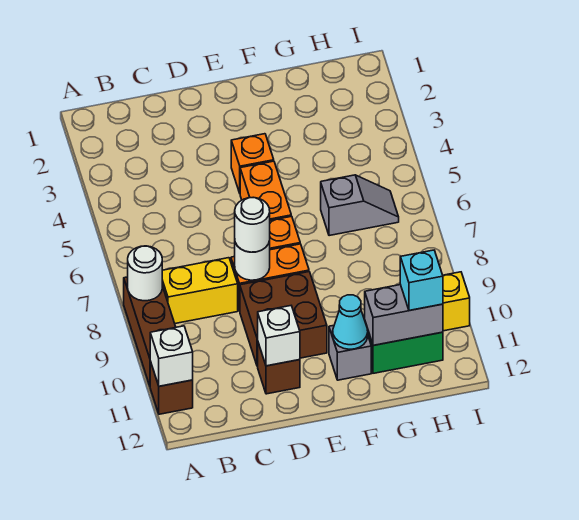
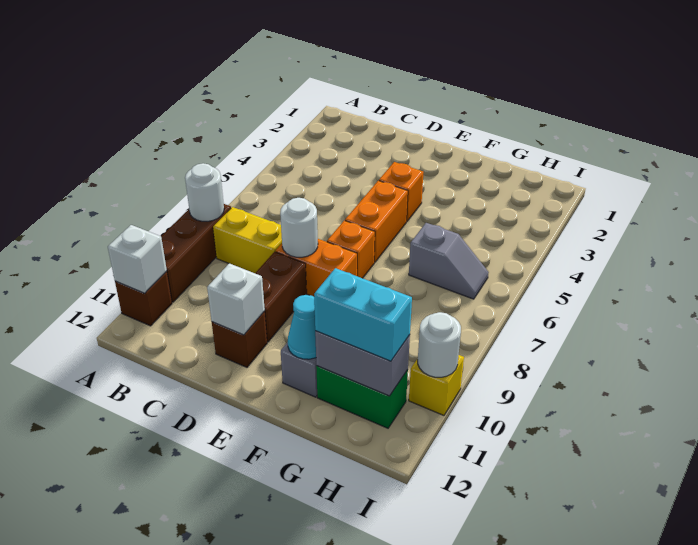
white round brick D8 level 3 -> white round brick I10 level 2
brown brick D9:E10 level 1 -> brown brick D9:D10 level 1
cyan brick H11 level 3 -> cyan brick G11:H11 level 3

